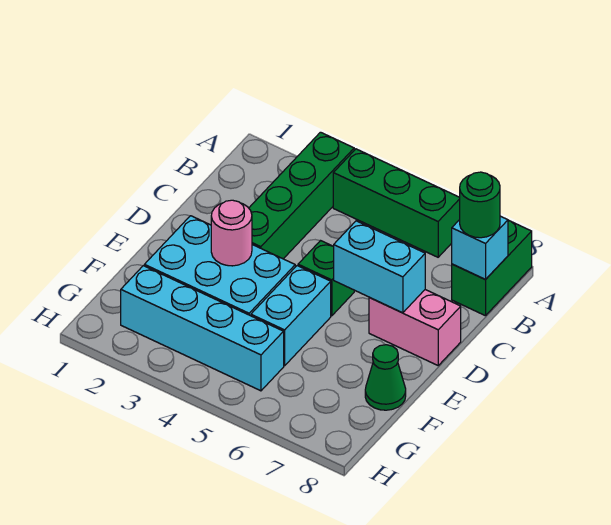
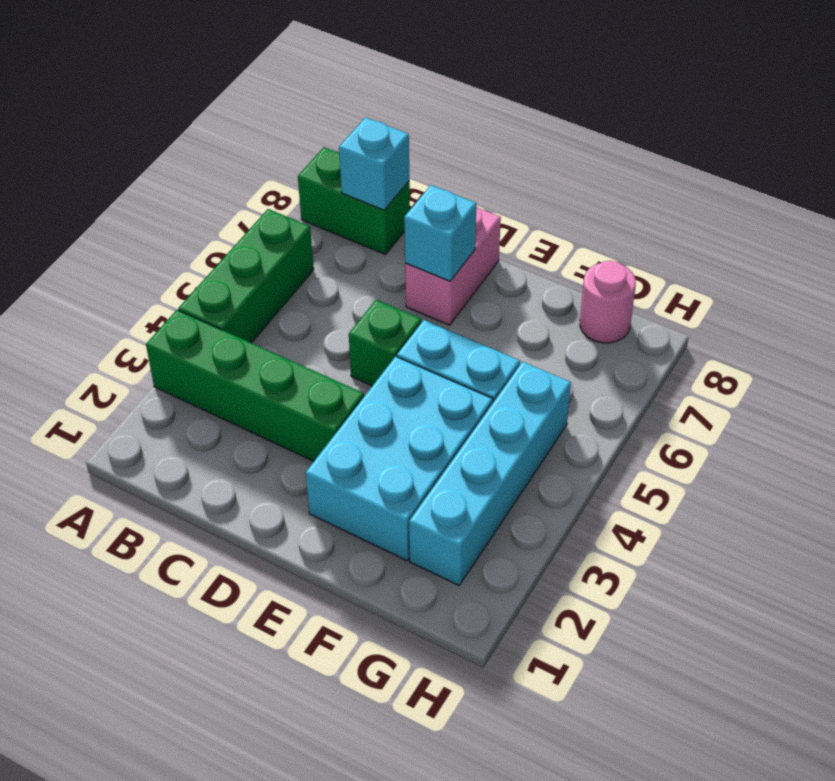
green round brick B8 level 3 -> none
cyan brick D6:D7 level 2 -> cyan brick D7 level 2
pink round brick E3 level 2 -> pink round brick G8 level 1
green cone F8 level 1 -> none

